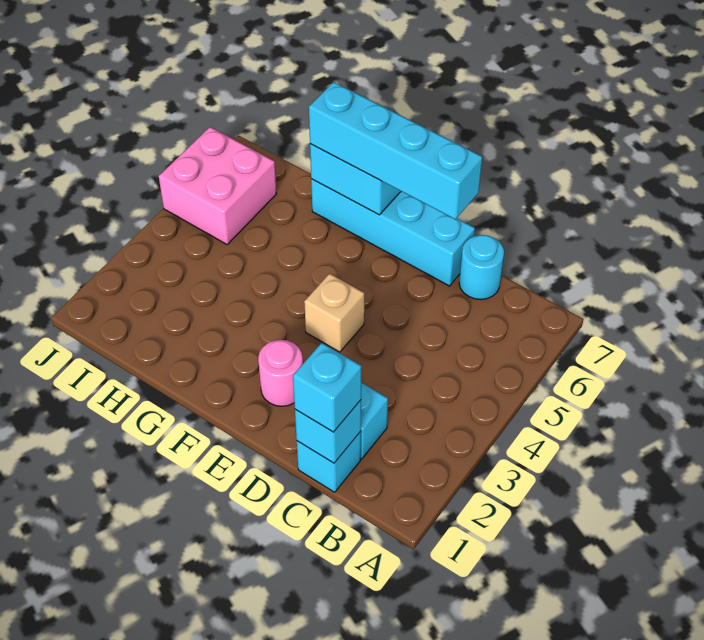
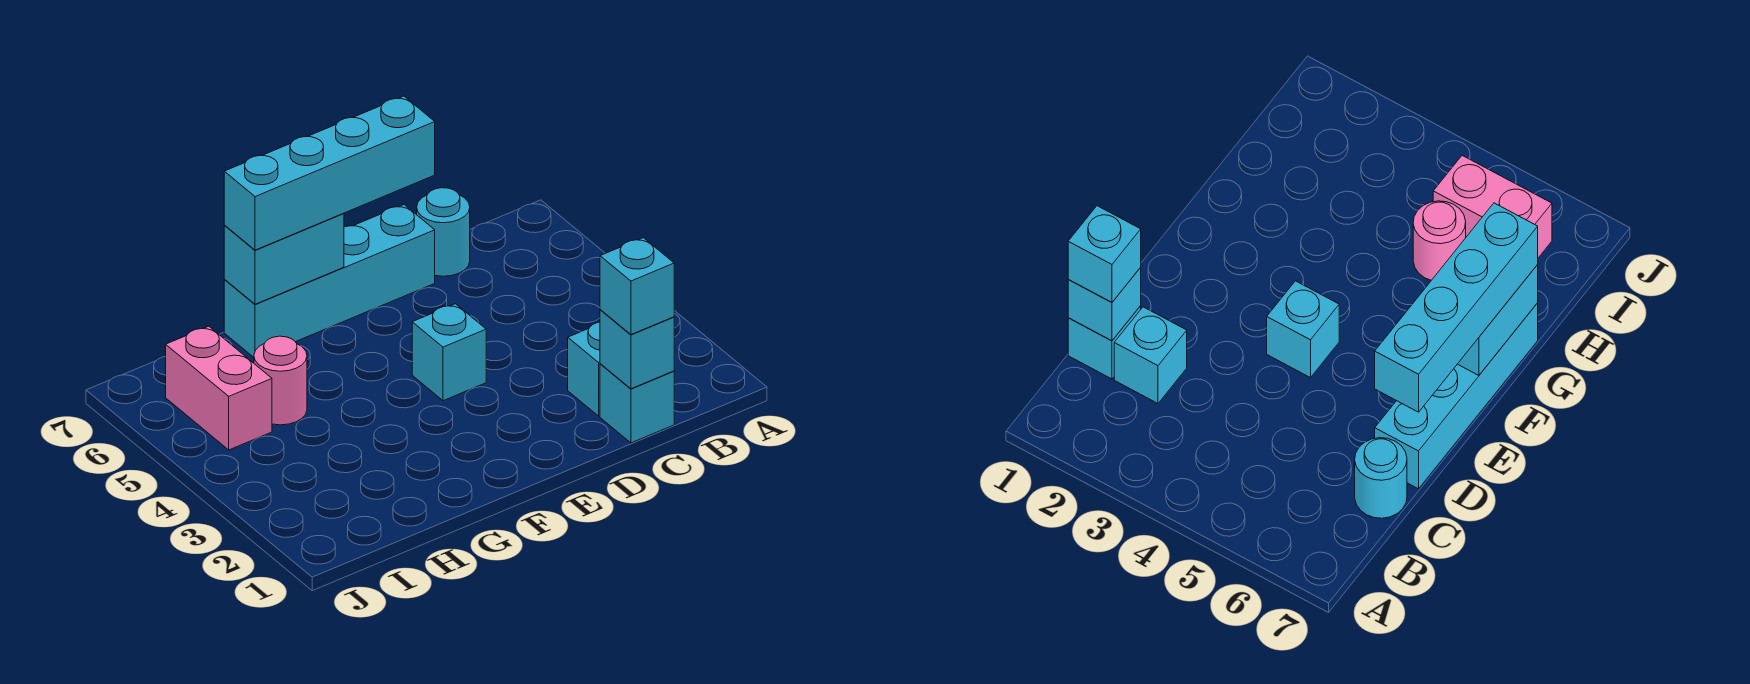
pink round brick E2 level 1 -> pink round brick H5 level 1
tan brick E4 level 1 -> cyan brick E4 level 1
pink brick I5:J6 level 1 -> pink brick I5:I6 level 1

